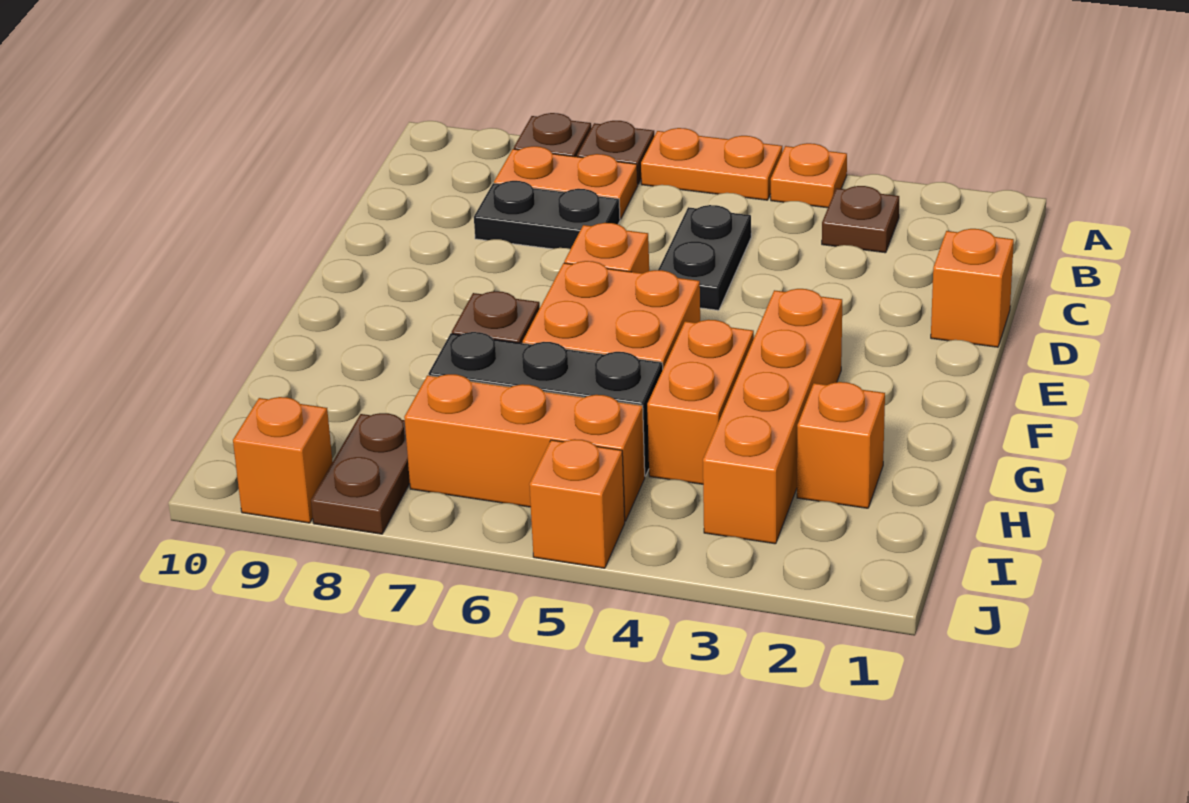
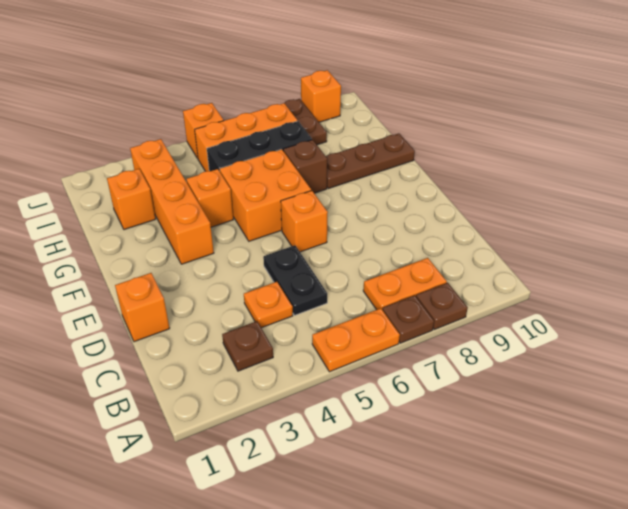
orange plate A4 level 1 -> orange plate C4 level 1
black plate C7:C8 level 1 -> none
orange brick G4:H4 level 1 -> orange brick G4 level 1
none -> brown plate G8:G10 level 1

